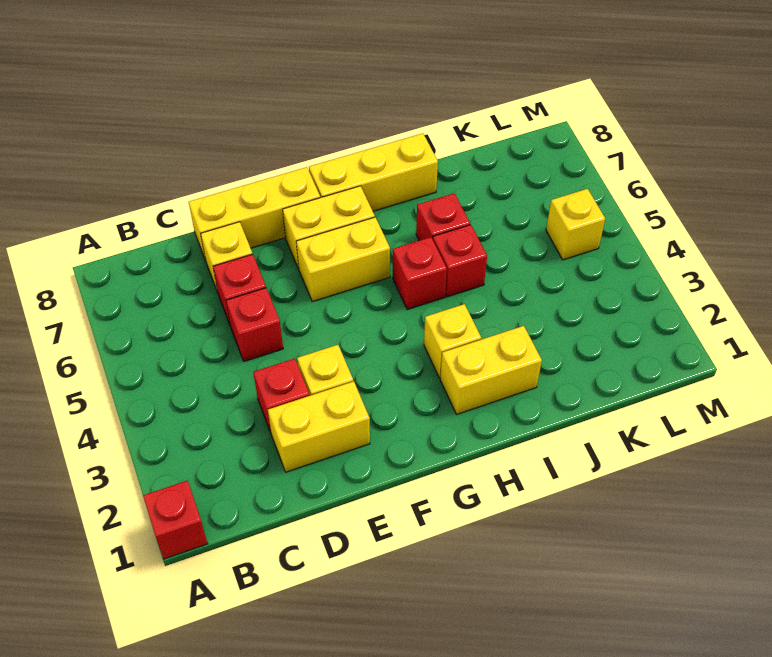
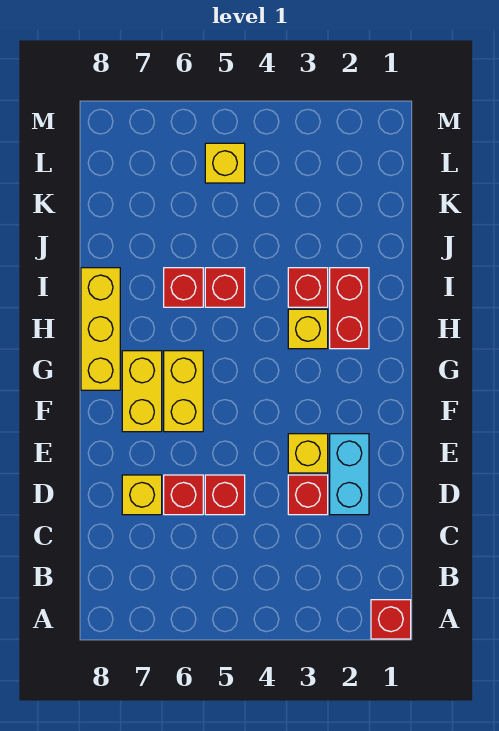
yellow brick D2:E2 level 1 -> cyan brick D2:E2 level 1
yellow brick D8:F8 level 1 -> none
yellow brick H2:I2 level 1 -> red brick H2:I2 level 1
red brick H5 level 1 -> red brick I3 level 1

